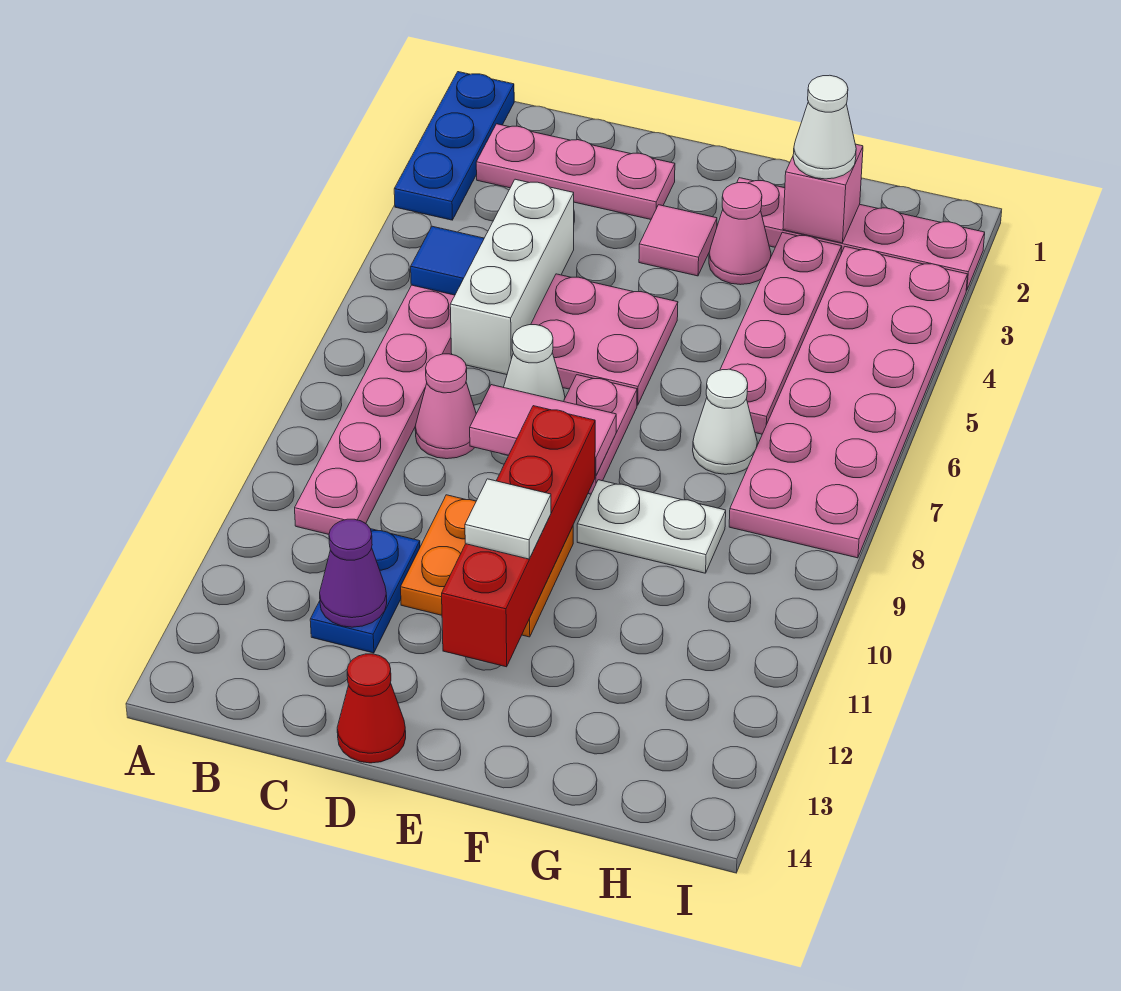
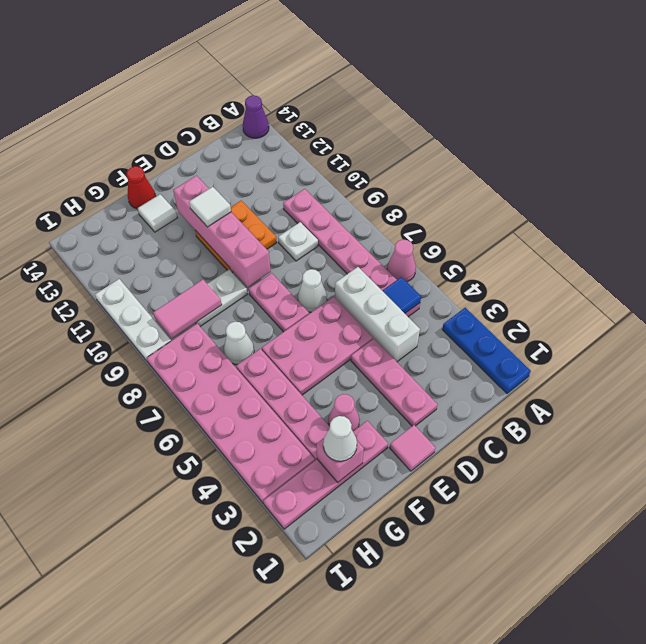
pink plate B2:D2 level 1 -> pink plate D2:D4 level 1
pink cone C8 level 1 -> pink cone A6 level 1
none -> white plate C9 level 1
blue plate C11:C12 level 1 -> none
purple cone C12 level 2 -> purple cone A14 level 1
pink plate D5:E6 level 1 -> pink plate D5:F6 level 1
pink tile D8:E8 level 2 -> pink tile G9:H9 level 2
red cone D14 level 1 -> red cone F14 level 1
pink tile E3 level 1 -> pink tile E1 level 1
red brick E9:E12 level 2 -> pink brick E9:E12 level 2
none -> white tile F13 level 1
none -> white plate I9:I11 level 1

